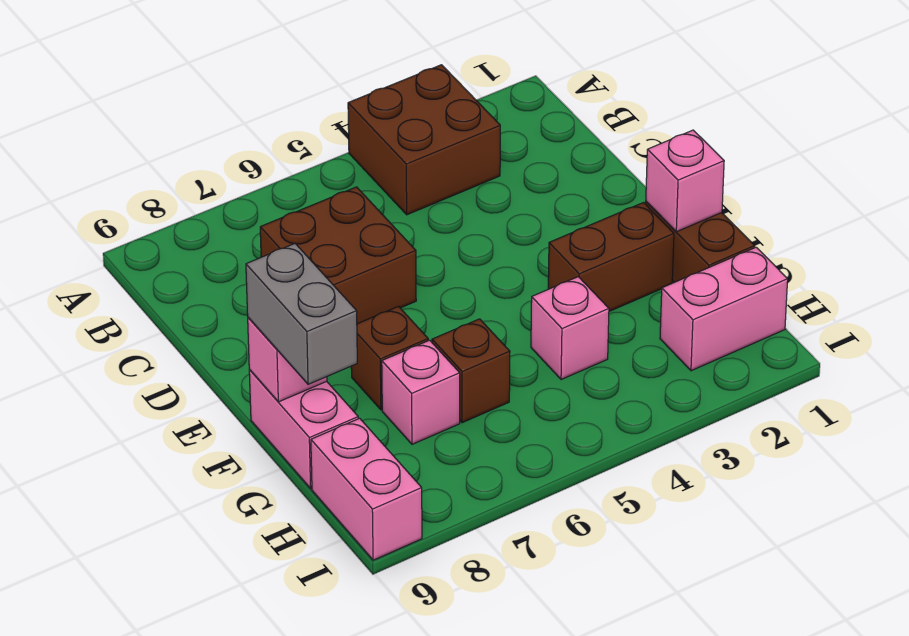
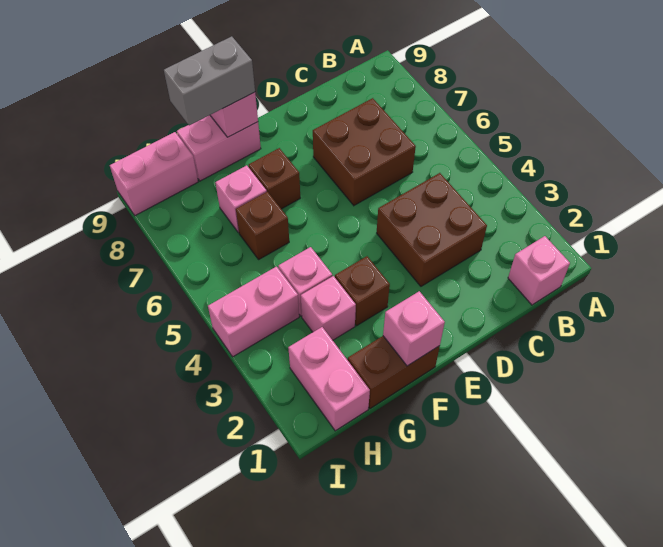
brown brick A3:B4 level 1 -> brown brick C3:D4 level 1
none -> pink brick B1 level 1
brown brick F2:F3 level 1 -> brown brick F3 level 1
none -> pink brick G3 level 1
none -> pink brick H4:I4 level 1

